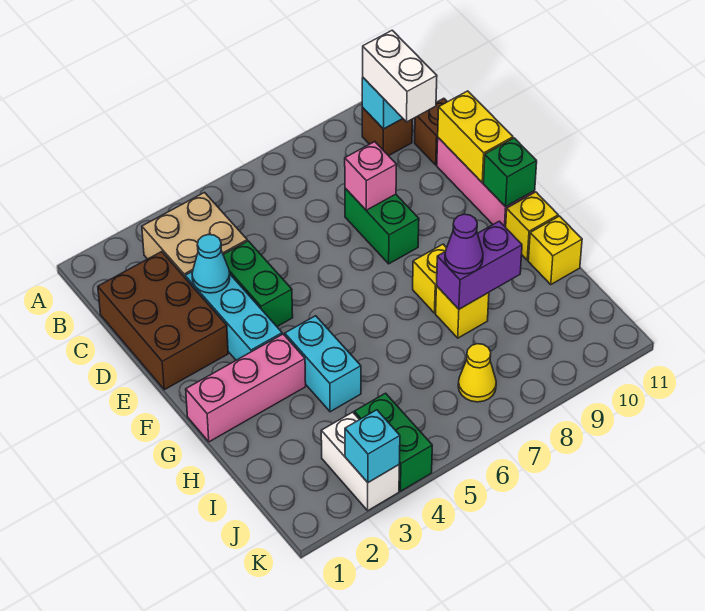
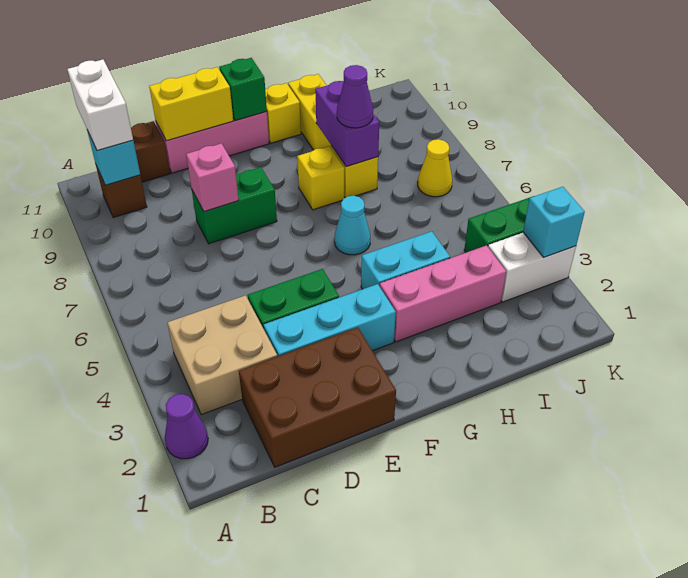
none -> purple cone A2 level 1
white brick B10:C10 level 3 -> white brick B10:B11 level 3
cyan cone D3 level 2 -> cyan cone G6 level 1
pink brick G1:G3 level 1 -> pink brick G3:I3 level 1
yellow brick H11 level 1 -> yellow brick H10:H11 level 1

